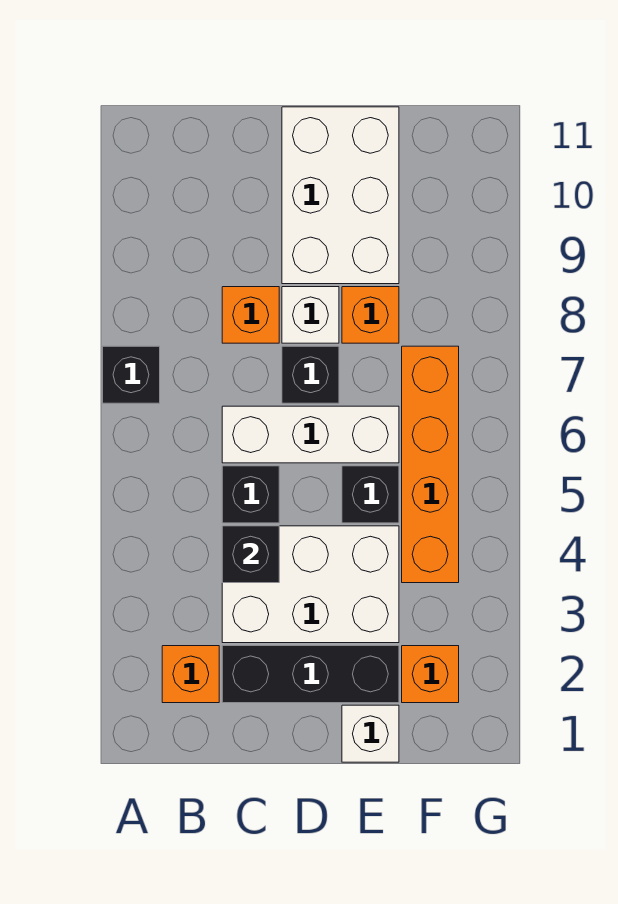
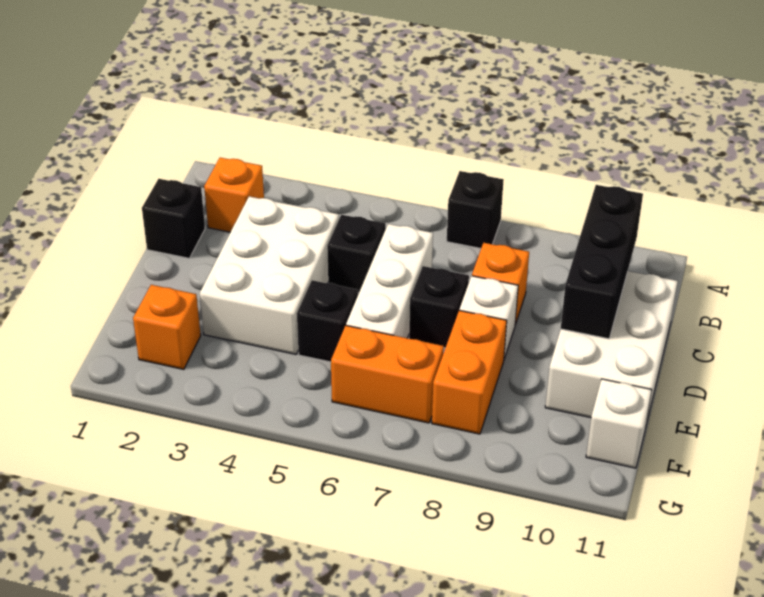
black brick C2:E2 level 1 -> black brick B10:D10 level 2
black brick C4 level 2 -> black brick C1 level 1
white brick D9:E11 level 1 -> white brick C10:E11 level 1
white brick E1 level 1 -> white brick F11 level 1
orange brick E8 level 1 -> orange brick E8:F8 level 1
orange brick F4:F7 level 1 -> orange brick F6:F7 level 1

